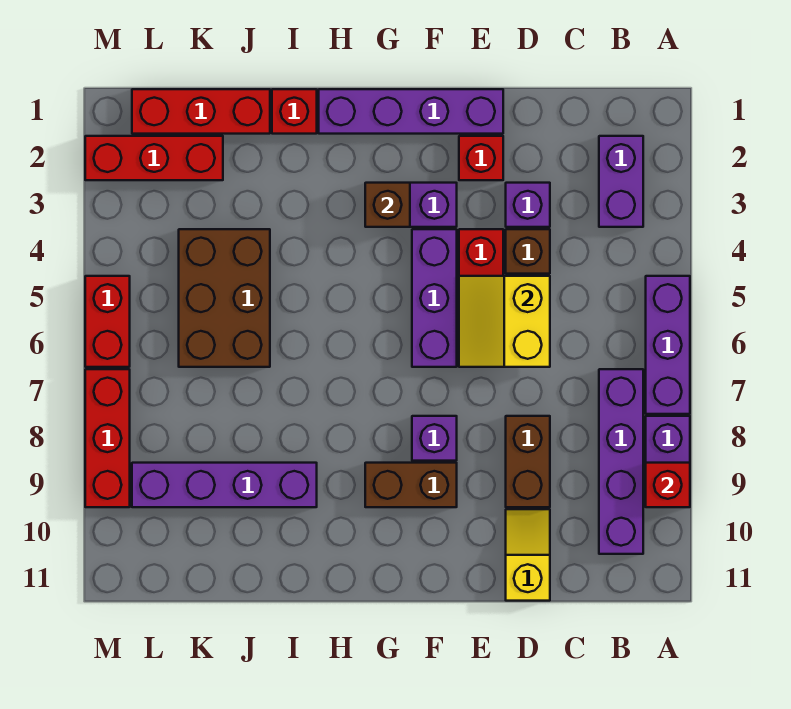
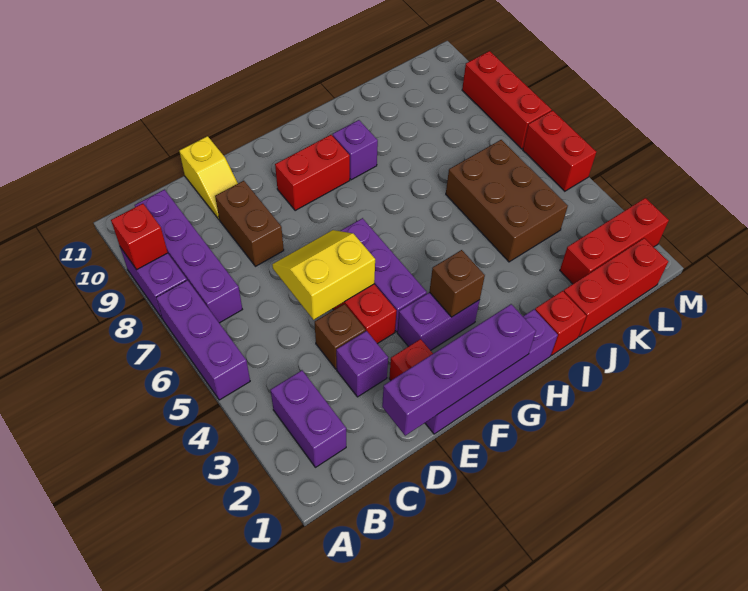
yellow slope D5:E6 level 2 top D -> yellow slope D5:E6 level 2 top 5
purple brick F8 level 1 -> purple brick H9 level 1
brown brick F9:G9 level 1 -> red brick F9:G9 level 1
purple brick I9:L9 level 1 -> purple brick D1:G1 level 2

